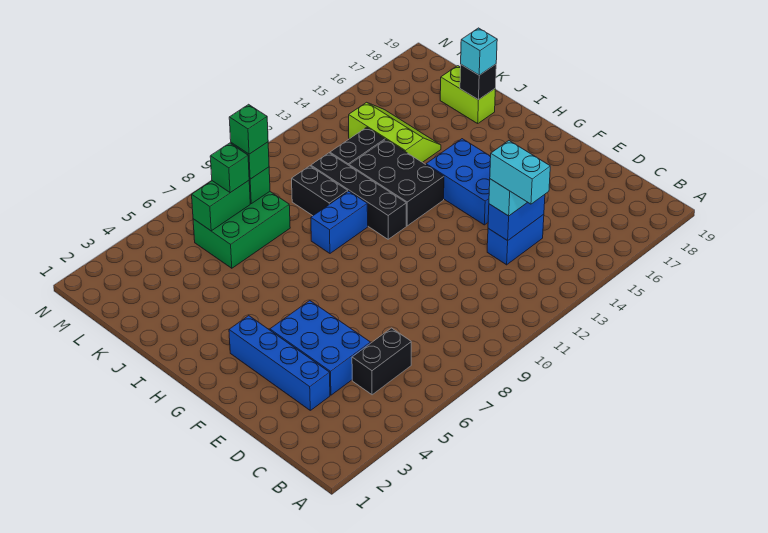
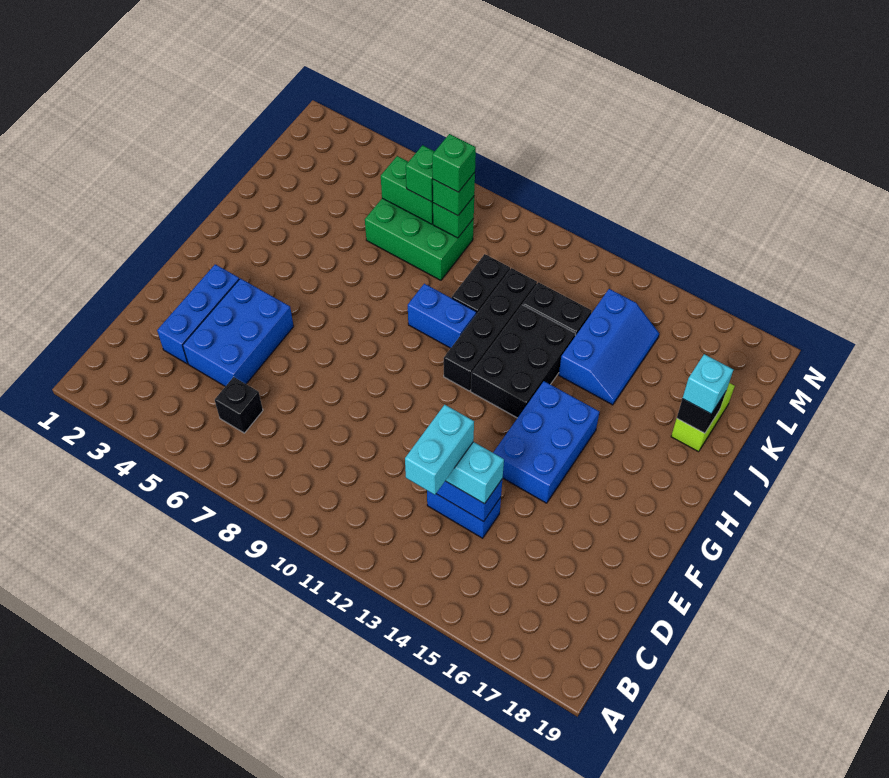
black brick C5:C6 level 1 -> black brick C6 level 1
blue brick D3:G3 level 1 -> blue brick D3:F3 level 1
lime slope J14:L15 level 1 top 14 -> blue slope J14:L15 level 1 top 14

